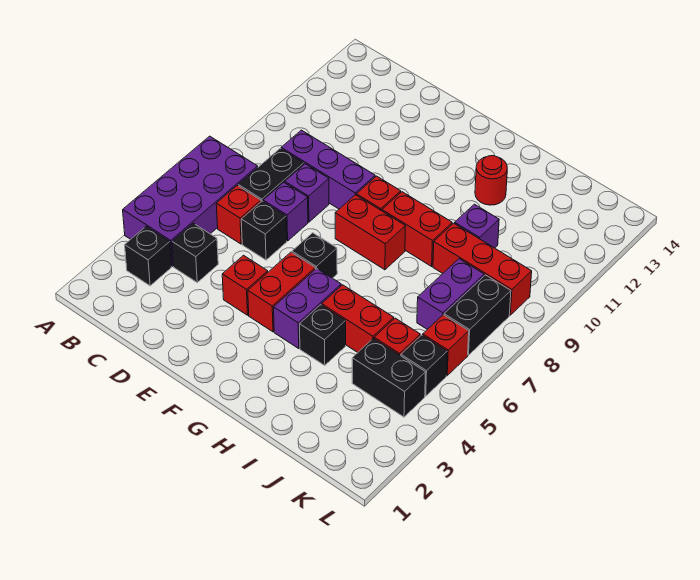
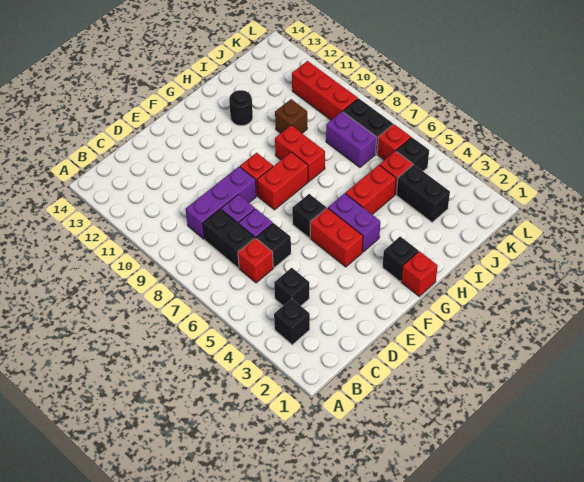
purple brick A4:B7 level 1 -> none
red brick E4 level 1 -> red brick G1 level 1
red brick G9:H9 level 1 -> red brick H8:H9 level 1
black brick H4 level 1 -> black brick G2 level 1
red round brick H12 level 1 -> black round brick H12 level 1
red brick I9:K9 level 1 -> red brick K9:K11 level 1
purple brick I10 level 1 -> brown brick I10 level 1
black brick J4:K4 level 1 -> black brick J3:J4 level 1

